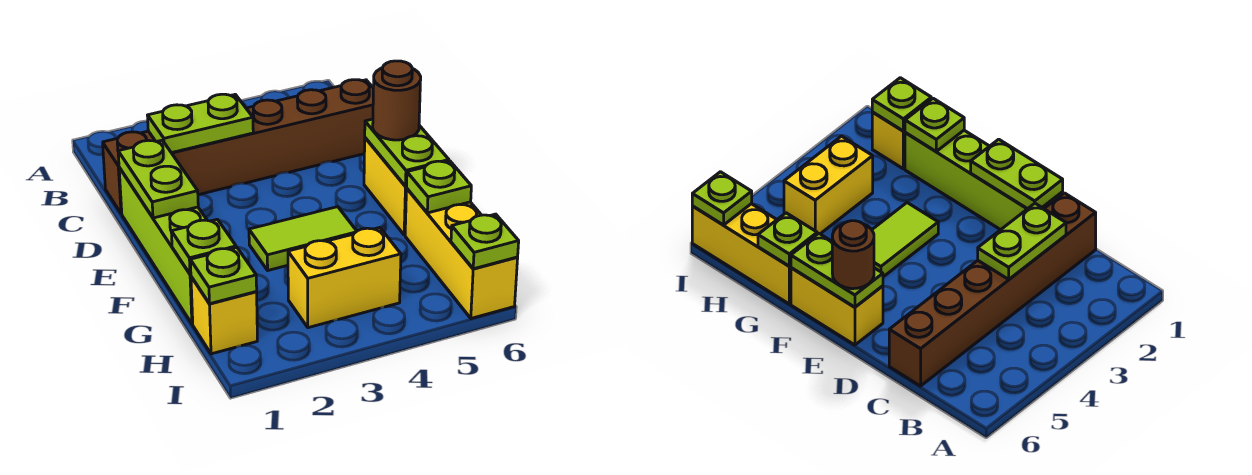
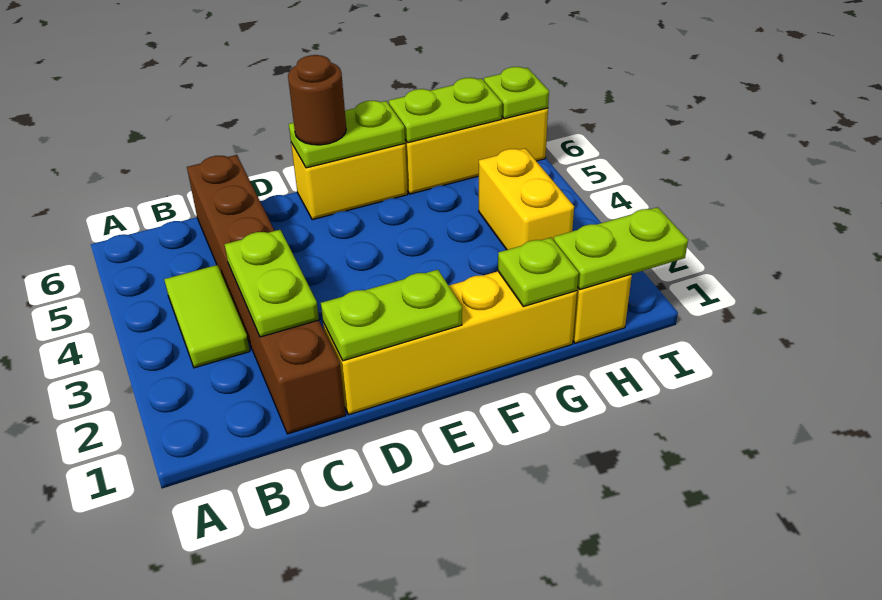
lime brick D1:G1 level 1 -> yellow brick D1:G1 level 1
lime tile F3:F4 level 1 -> lime tile B3:B4 level 1
lime plate G6 level 2 -> lime plate G6:H6 level 2
lime plate H1 level 2 -> lime plate H1:I1 level 2

